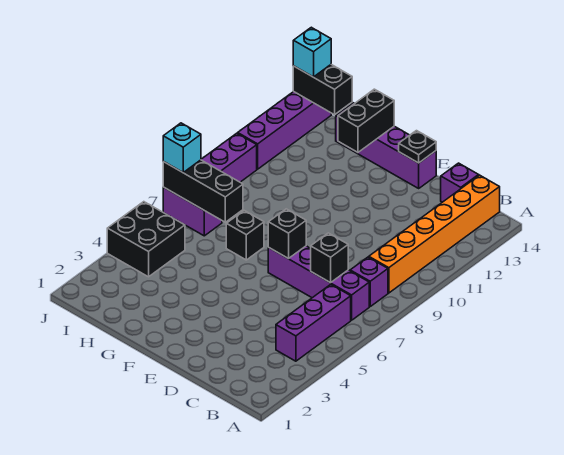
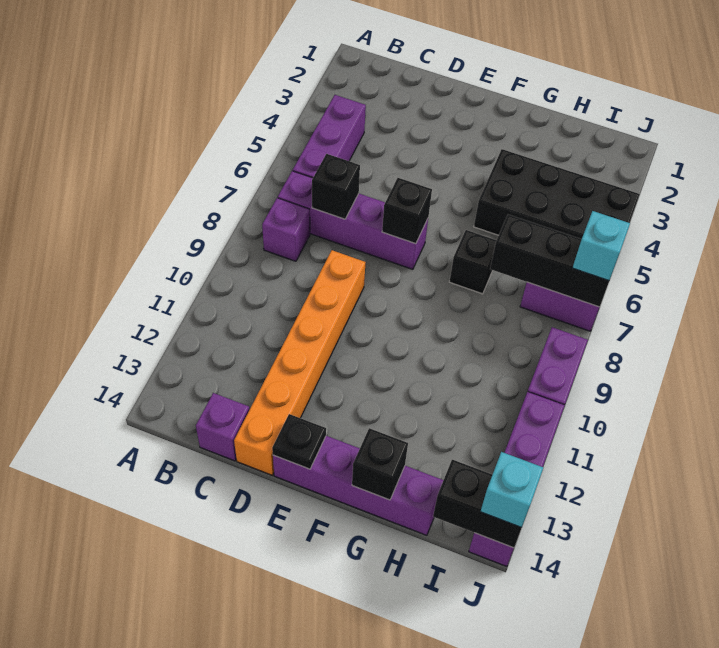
orange brick B9:B14 level 1 -> orange brick D9:D14 level 1
black brick G13:G14 level 2 -> black brick G14 level 2
black brick I4:J5 level 1 -> black brick G4:J5 level 1

